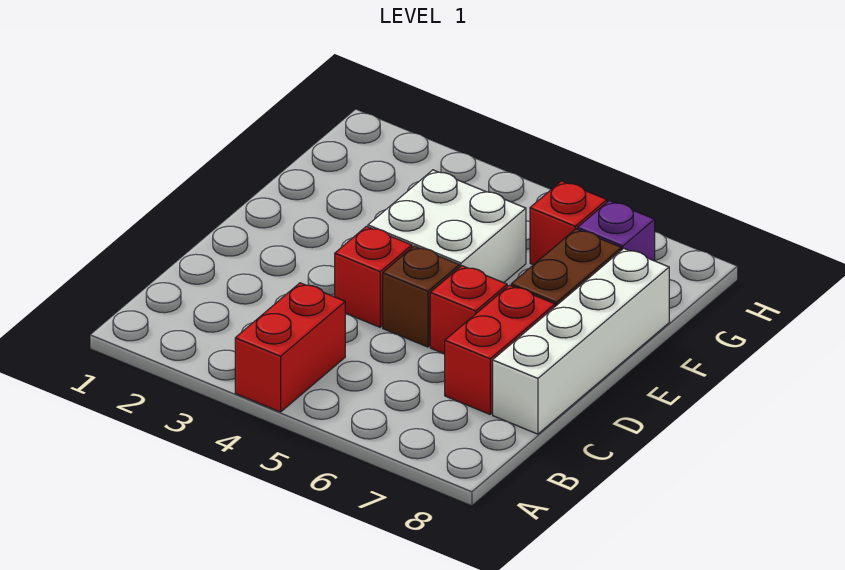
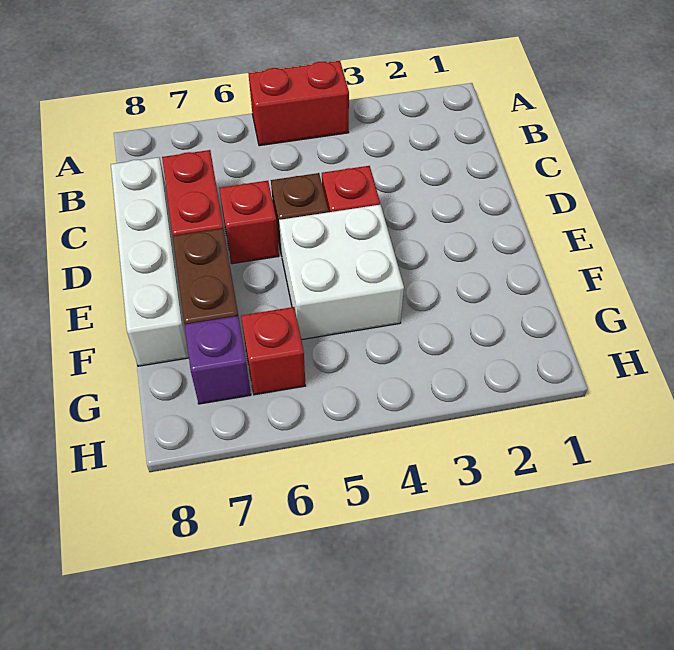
red brick A4:B4 level 1 -> red brick A4:A5 level 1

